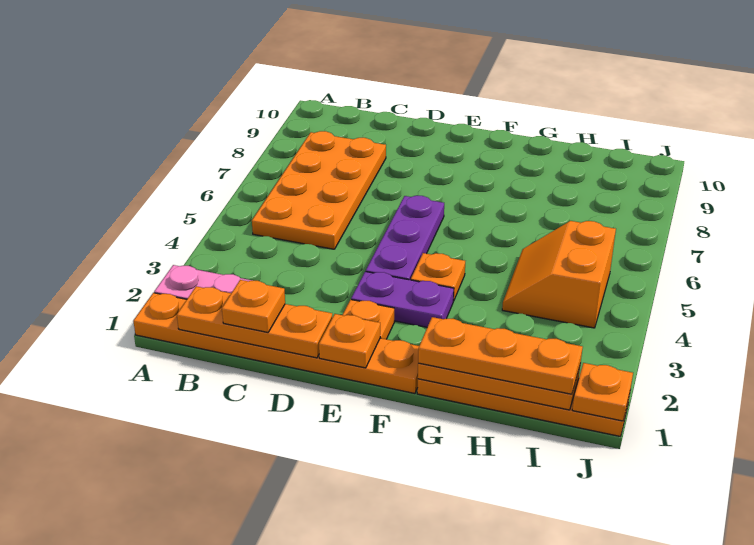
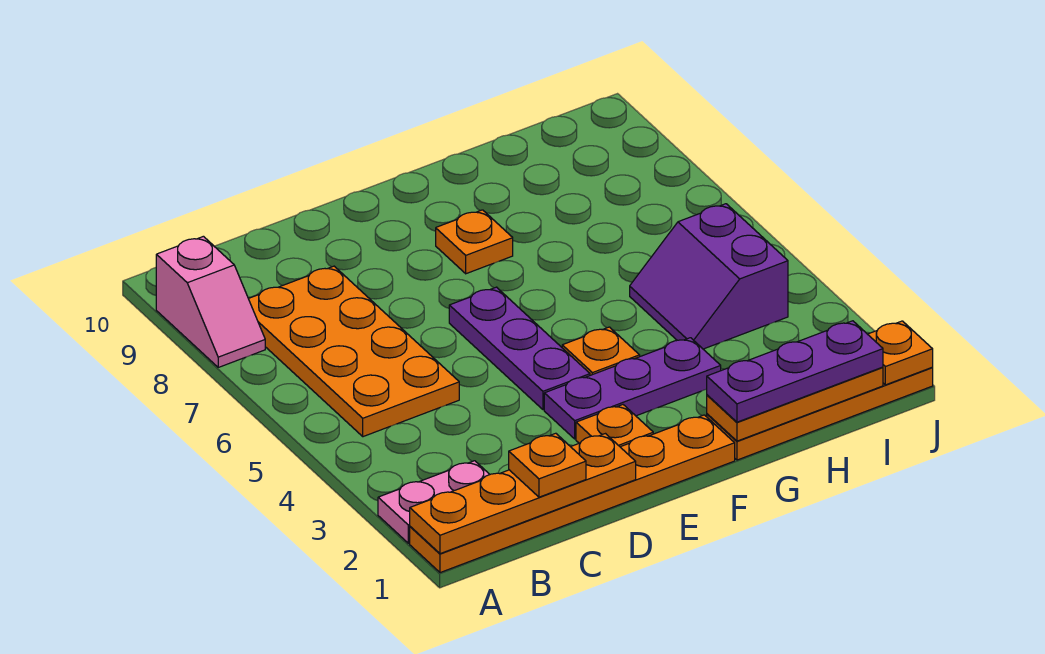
none -> pink slope A8:A9 level 1 top 9
orange plate B1:D1 level 2 -> orange plate A1:D1 level 2
orange plate E1 level 2 -> orange plate F8 level 1
purple plate E3:F3 level 1 -> purple plate E3:G3 level 1
orange plate G1:I1 level 3 -> purple plate G1:I1 level 3
orange slope H4:I5 level 1 top I -> purple slope H4:I5 level 1 top I

